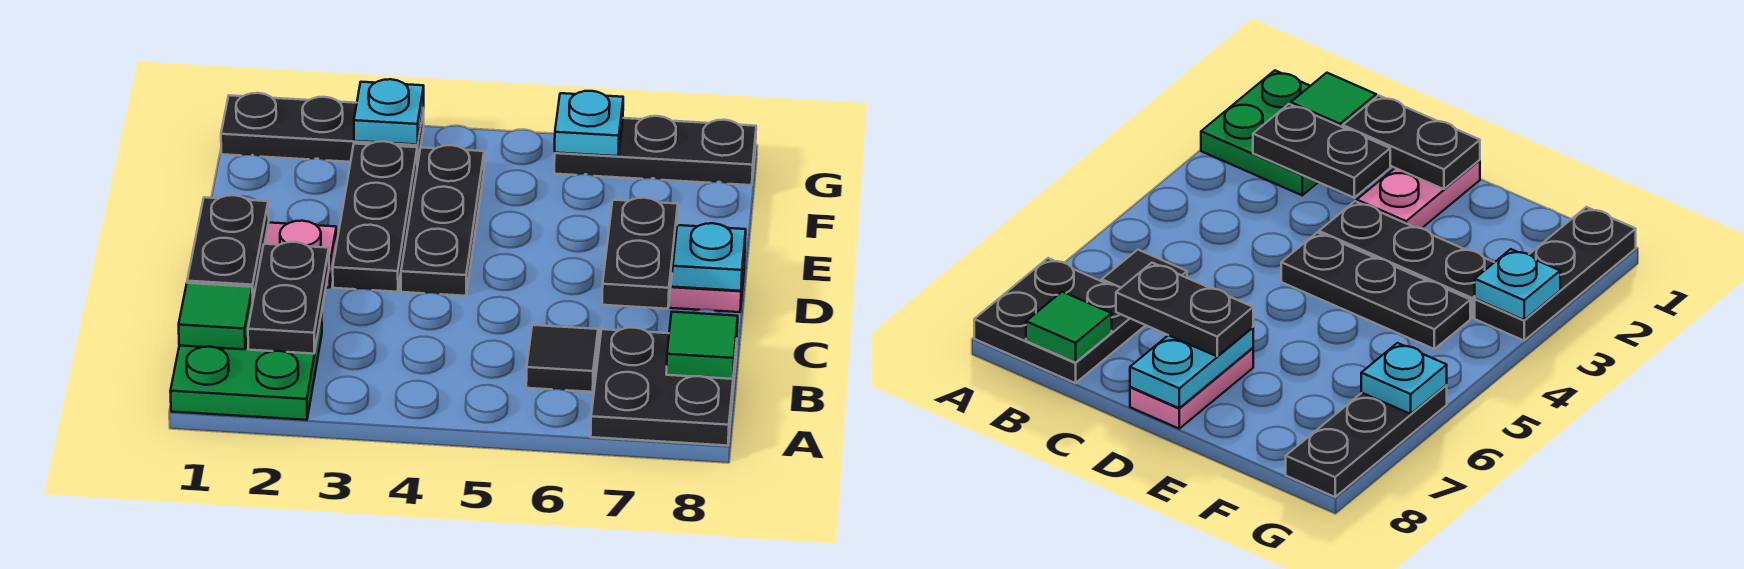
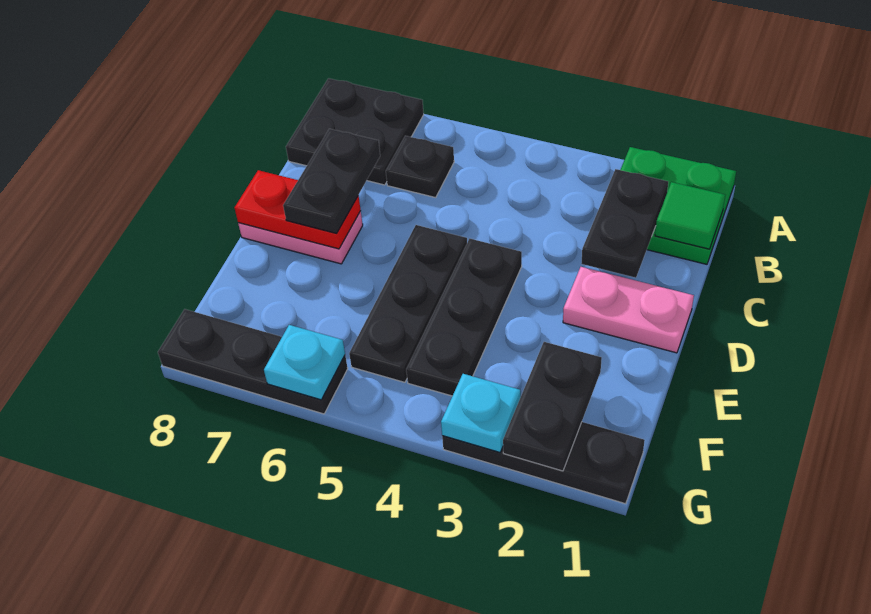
black tile B6 level 1 -> black plate B6 level 1
green tile B8 level 2 -> none
black plate C1:D1 level 2 -> black plate F2:G2 level 2
black plate D3:F3 level 1 -> black plate D5:F5 level 1
cyan plate D7:D8 level 2 -> red plate D7:D8 level 2

